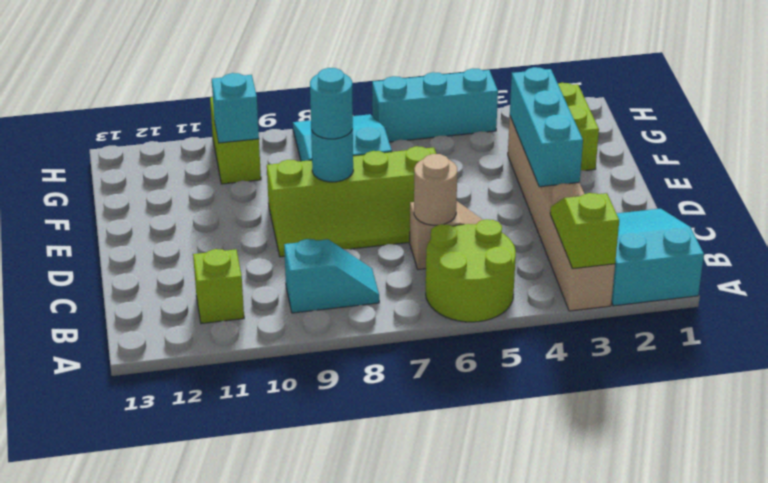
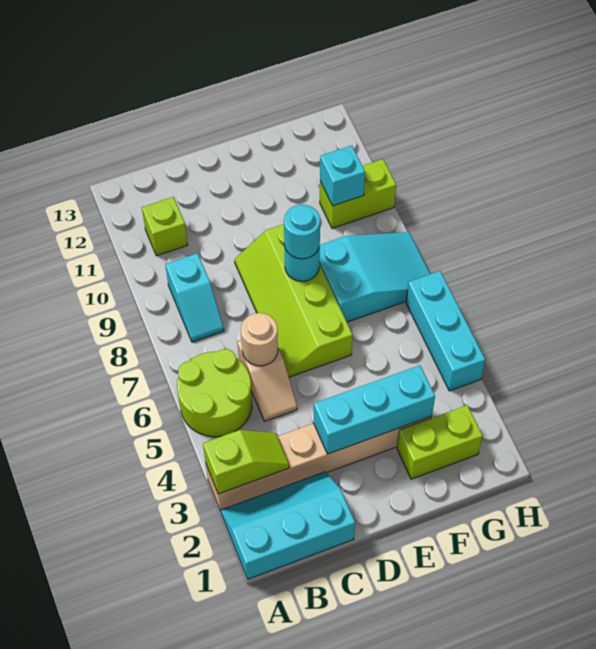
cyan slope A1:C2 level 1 top A -> cyan slope A1:C2 level 1 top 1

